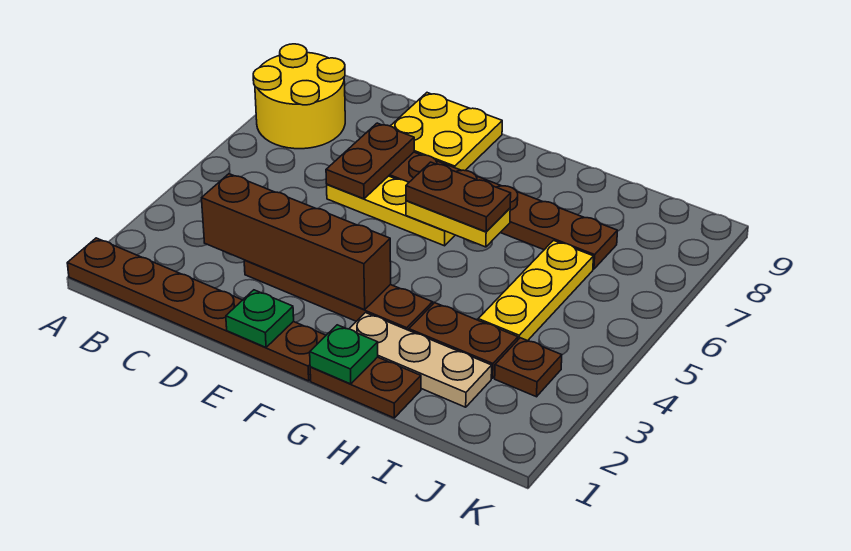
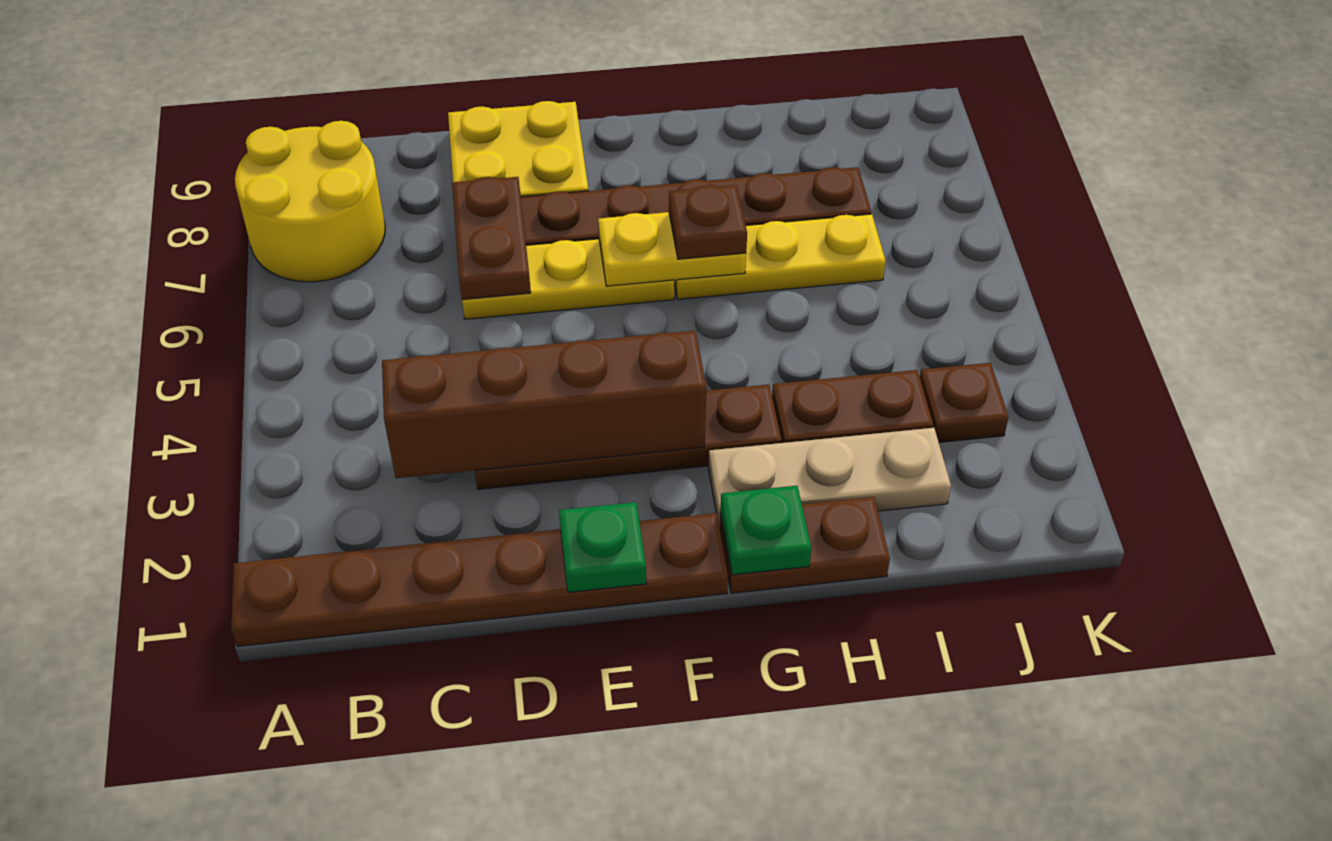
brown plate F6:G6 level 3 -> brown plate G6 level 3
yellow plate I4:I6 level 1 -> yellow plate G6:I6 level 1

